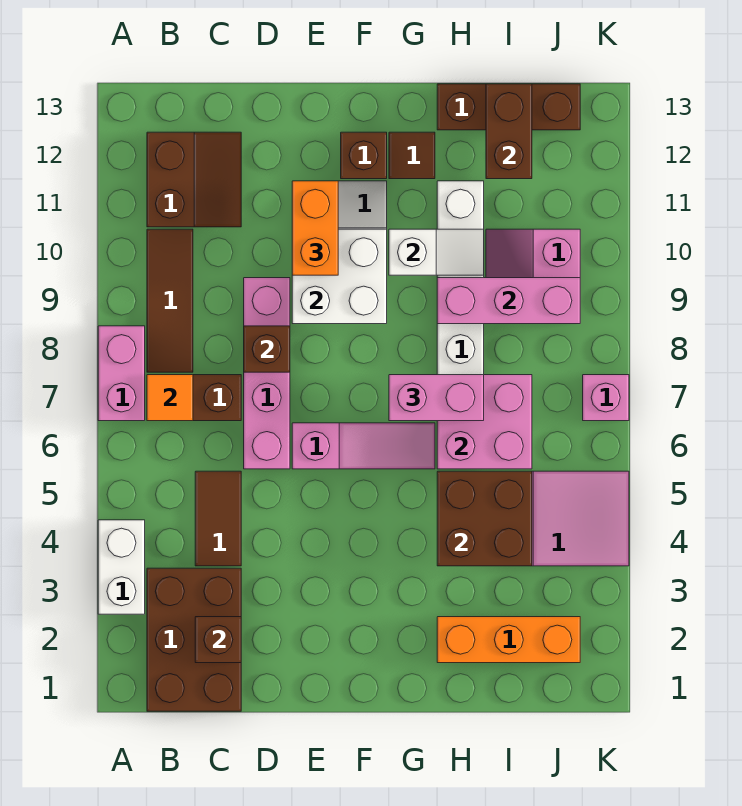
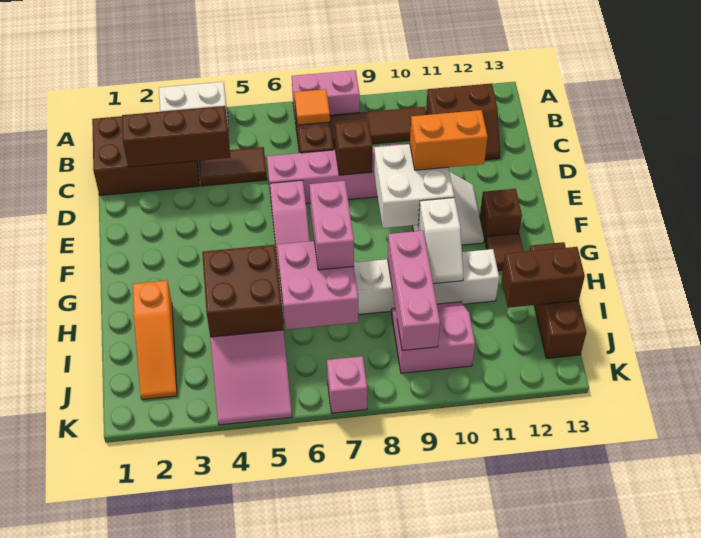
brown brick C2 level 2 -> brown brick C2:C4 level 2
orange brick H2:J2 level 1 -> orange slope H2:J2 level 1 top H

